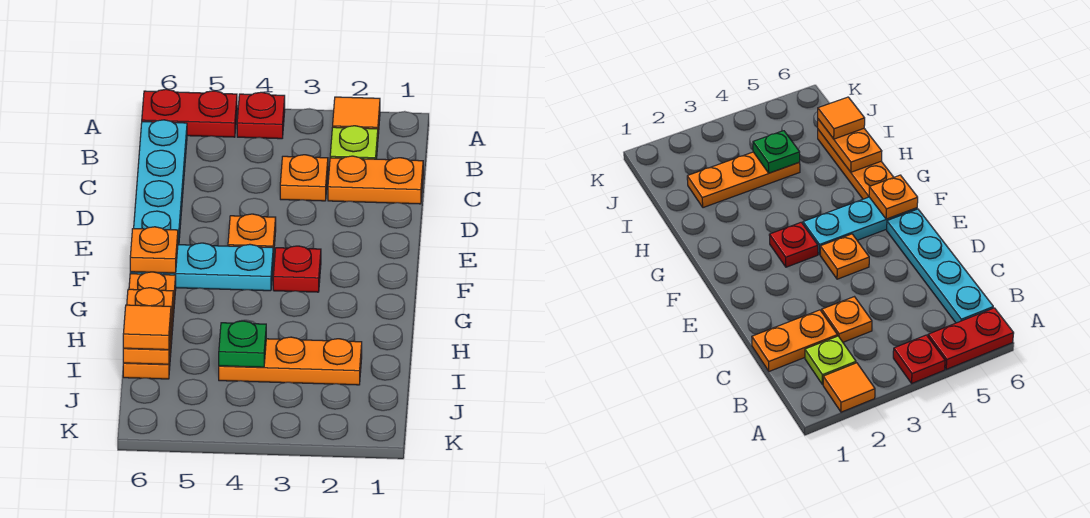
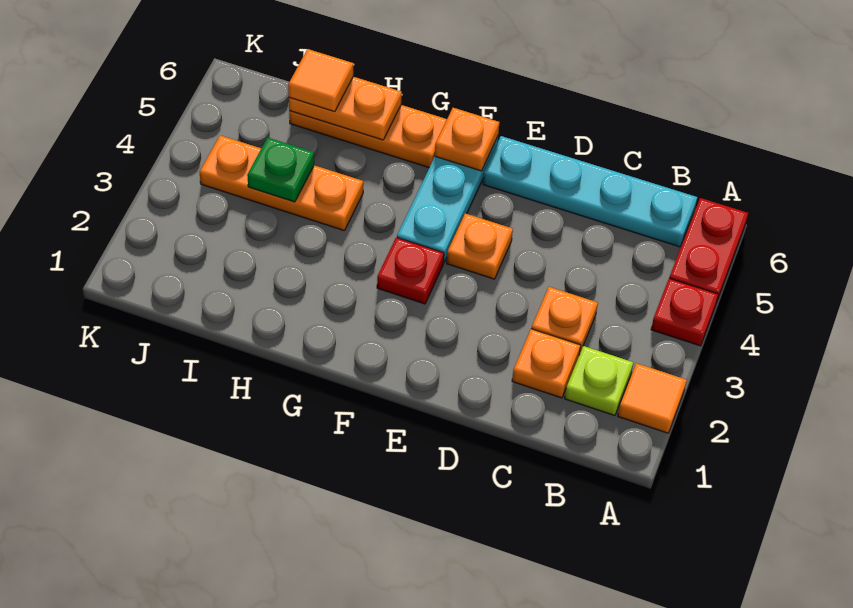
orange plate C1:C2 level 1 -> orange plate C2 level 1
orange plate I2:I4 level 1 -> orange plate H4:J4 level 1

